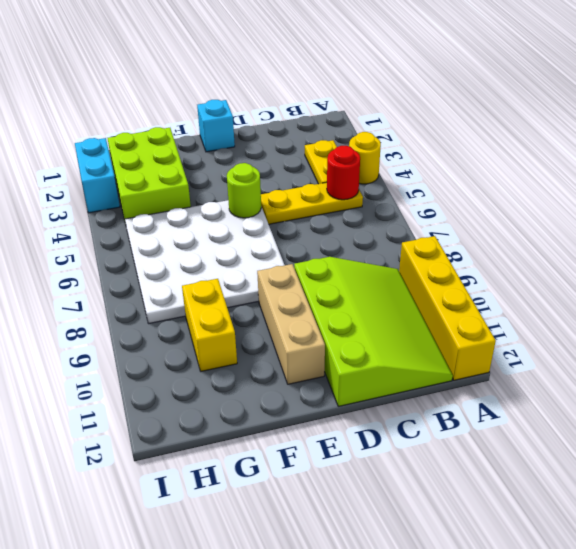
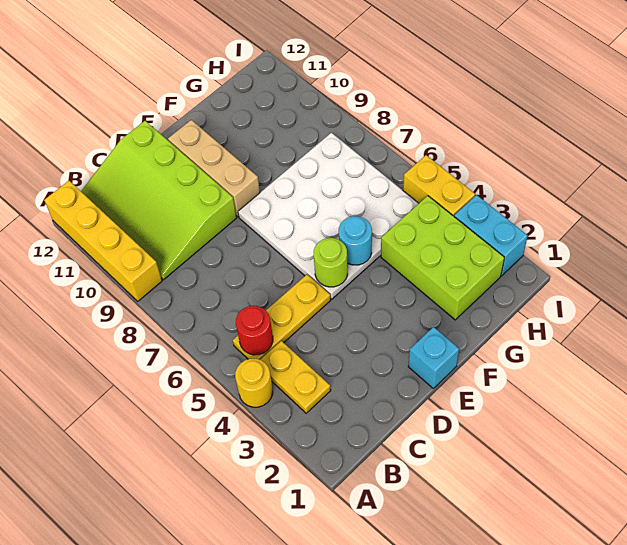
none -> cyan round brick F5 level 2
yellow brick G9:G10 level 1 -> yellow brick I4:I5 level 1

